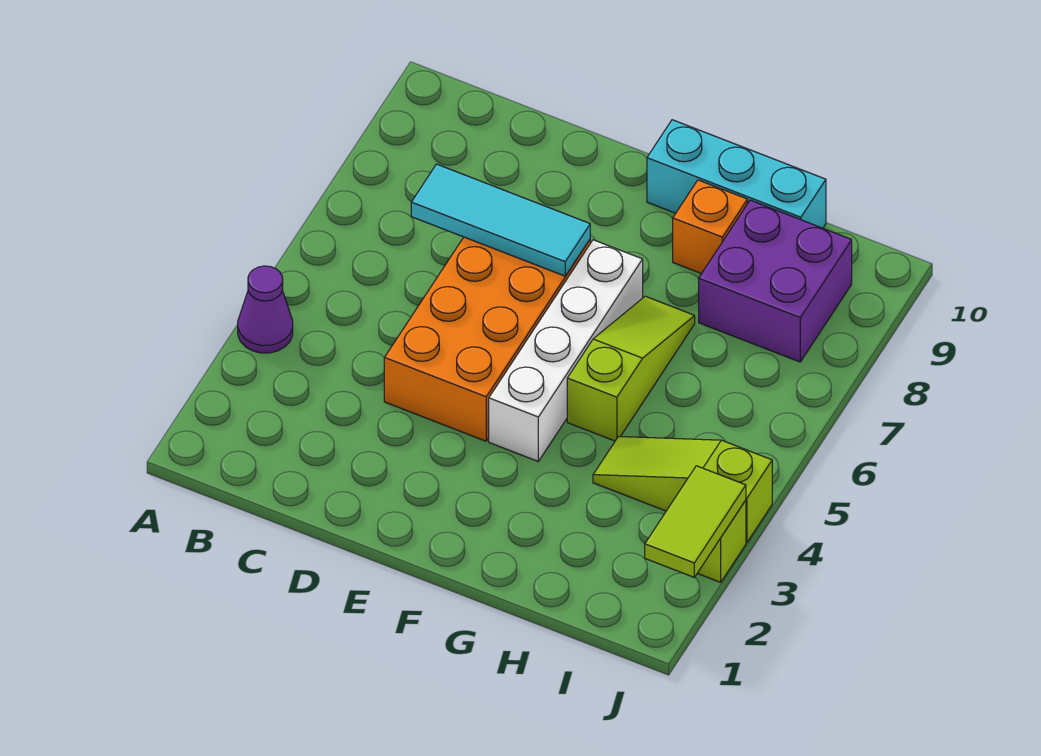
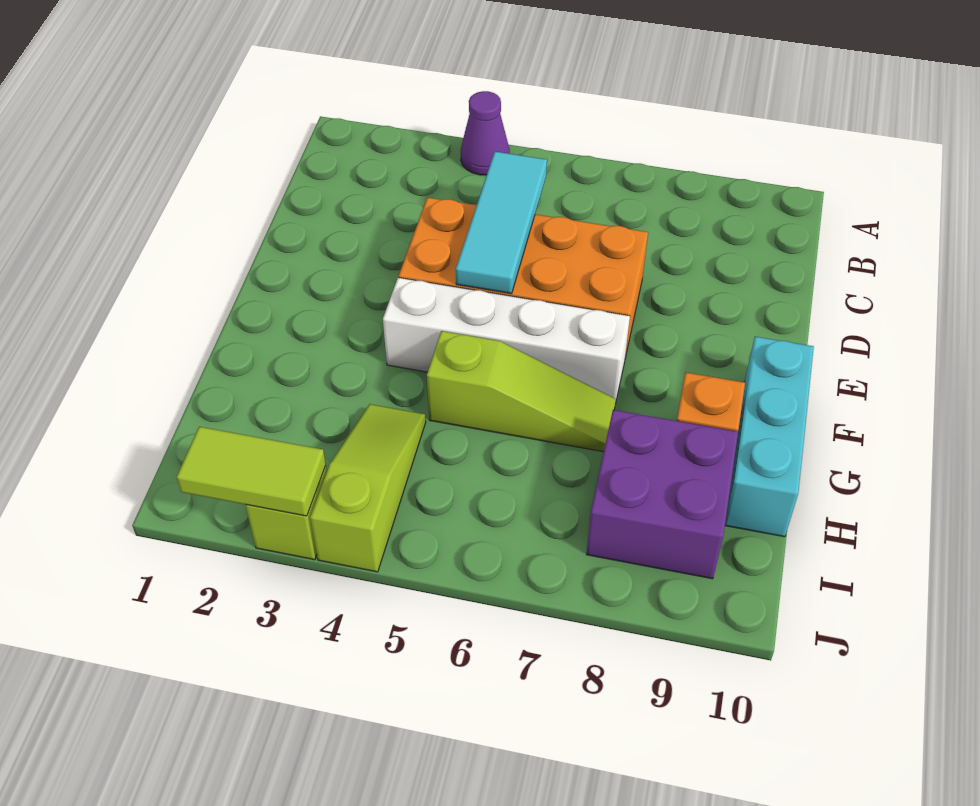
cyan tile C7:E7 level 2 -> cyan tile C5:E5 level 2

